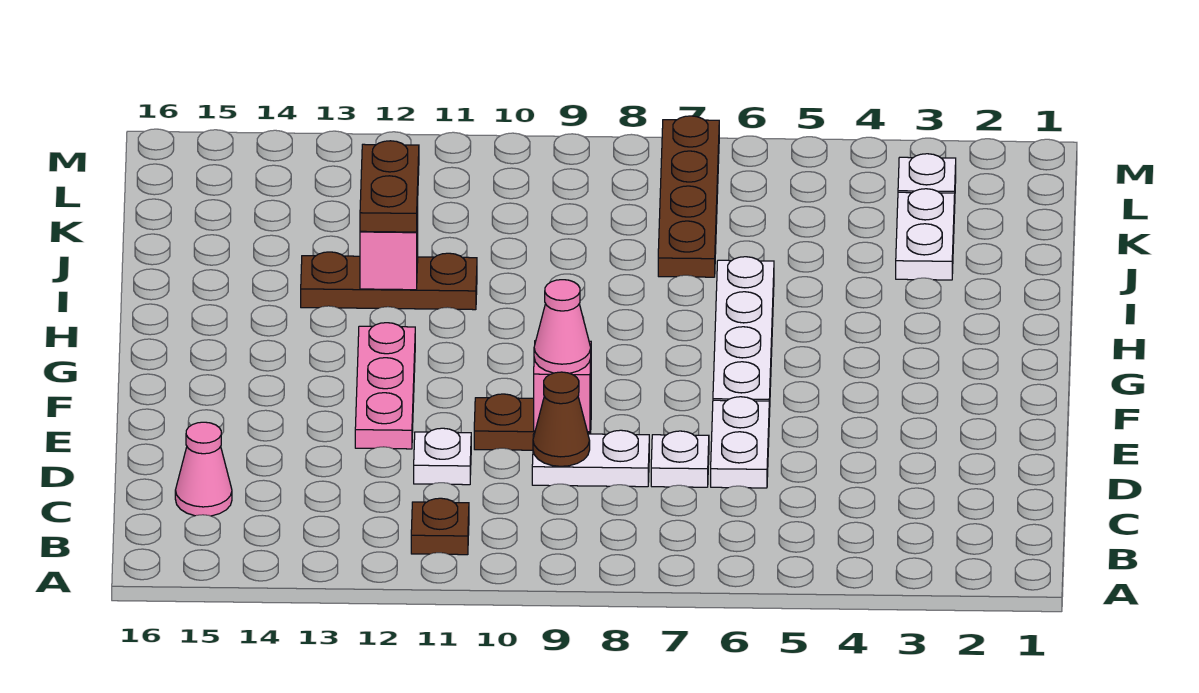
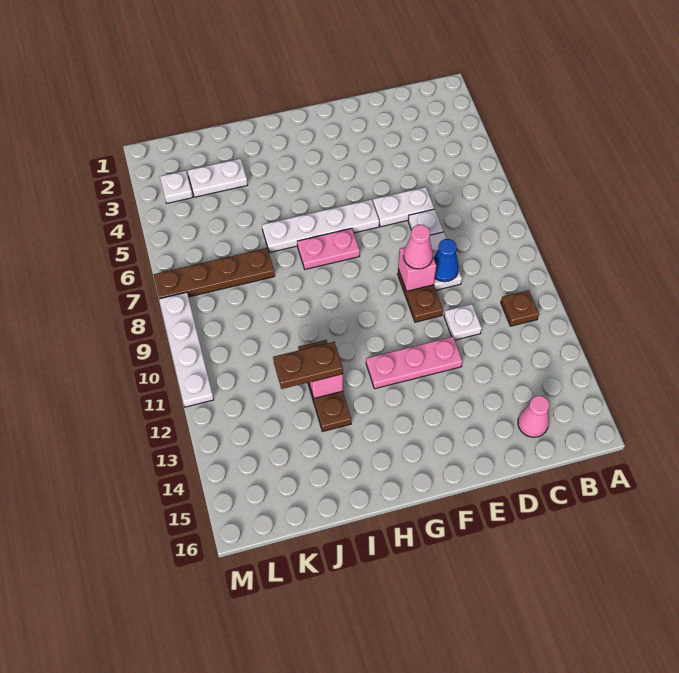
brown cone D9 level 2 -> blue cone D9 level 2
none -> pink plate G7:H7 level 1
none -> white plate M8:M11 level 1

